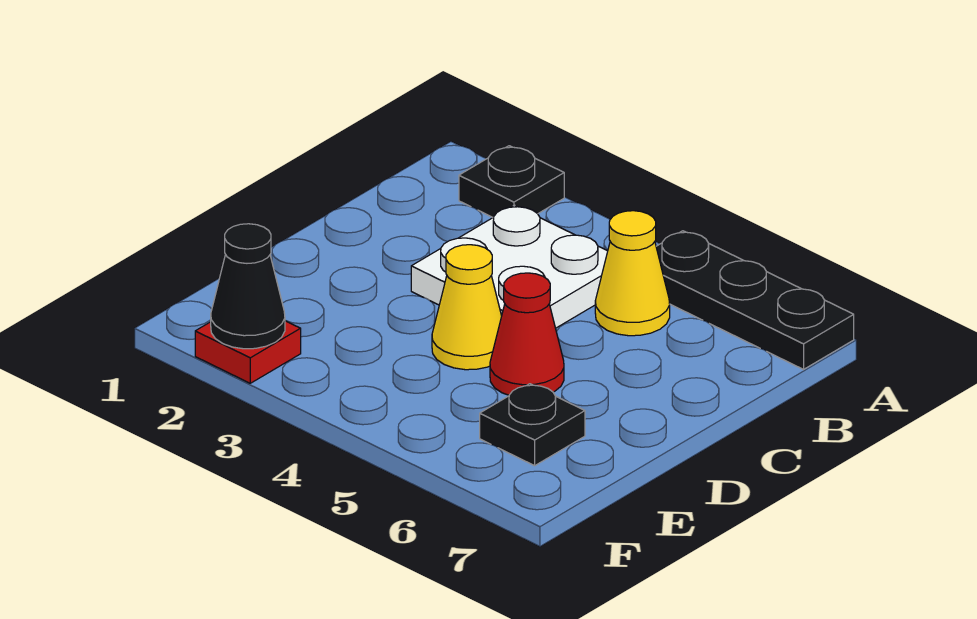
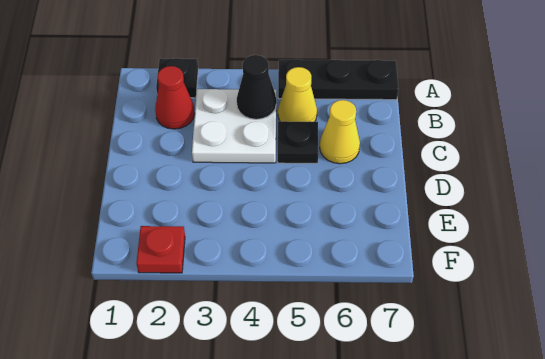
yellow cone D4 level 1 -> yellow cone C6 level 1
red cone D5 level 1 -> red cone B2 level 1
black plate E6 level 1 -> black plate C5 level 1
black cone F2 level 2 -> black cone B4 level 2

